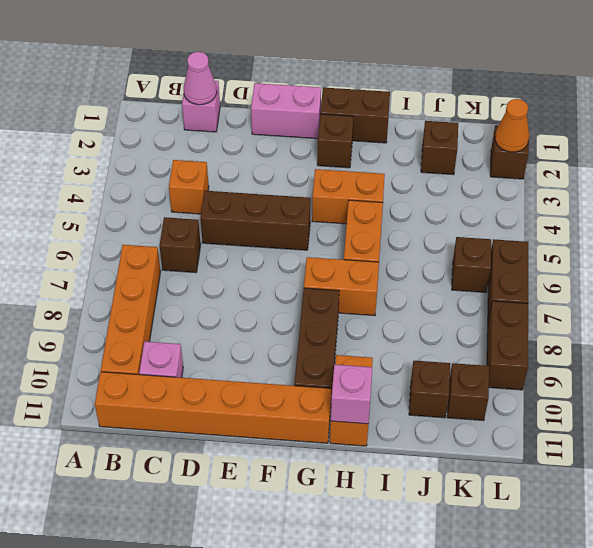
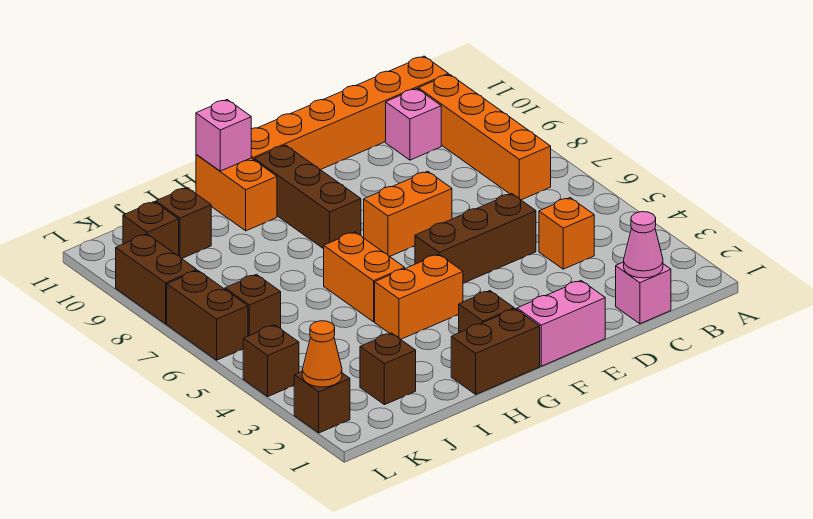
brown brick C6 level 1 -> brown brick L4 level 1
orange brick G7:H7 level 1 -> orange brick E7:F7 level 1

